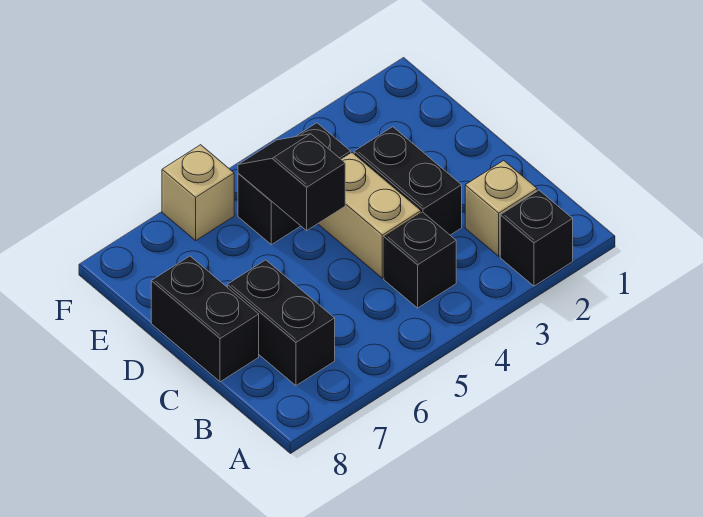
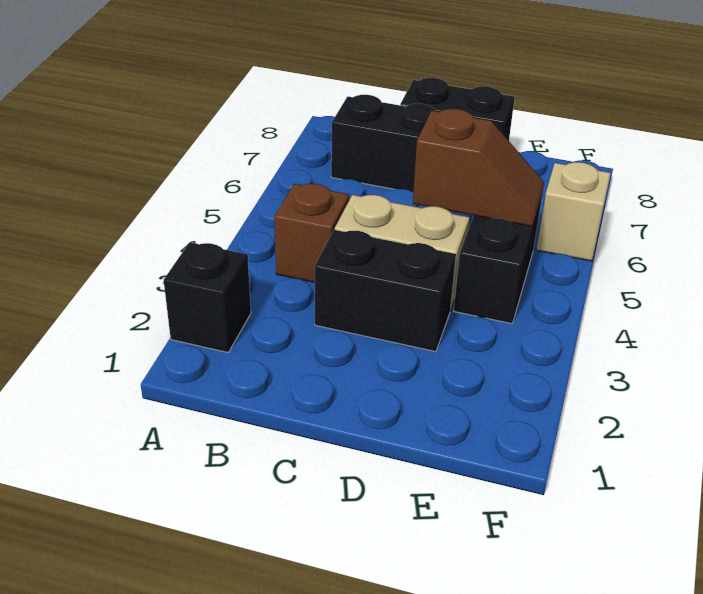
tan brick B2 level 1 -> none
black brick B4 level 1 -> brown brick B4 level 1
black slope D5:E5 level 2 top D -> brown slope D5:E5 level 2 top D

